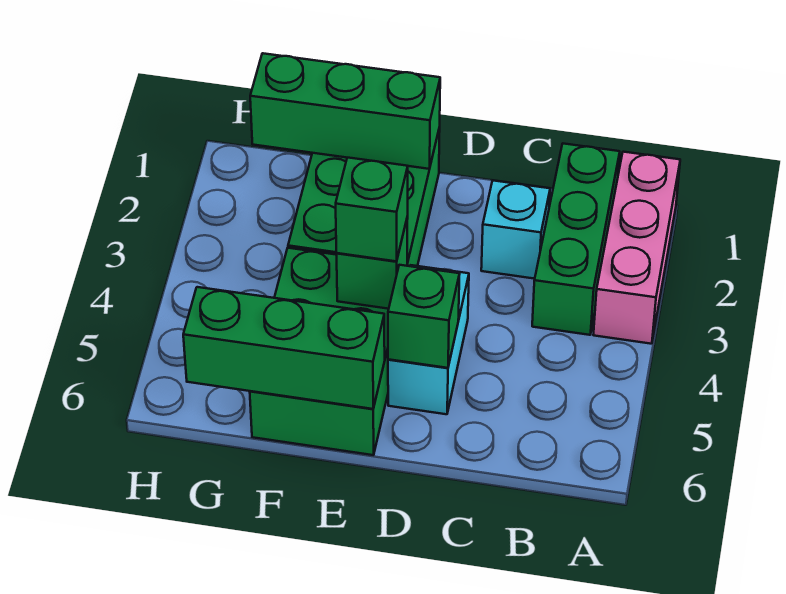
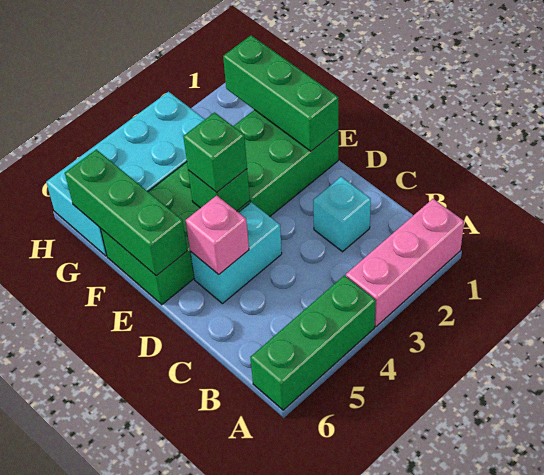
green brick B1:B3 level 1 -> green brick A4:A6 level 1
green brick D5 level 2 -> pink brick D5 level 2
none -> cyan brick G3:H6 level 1

